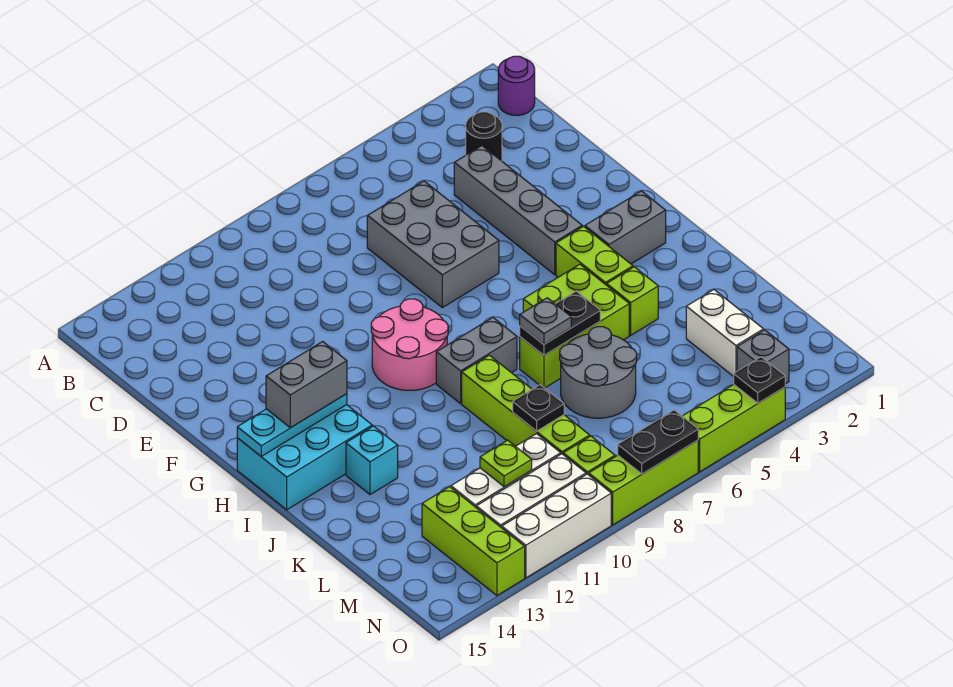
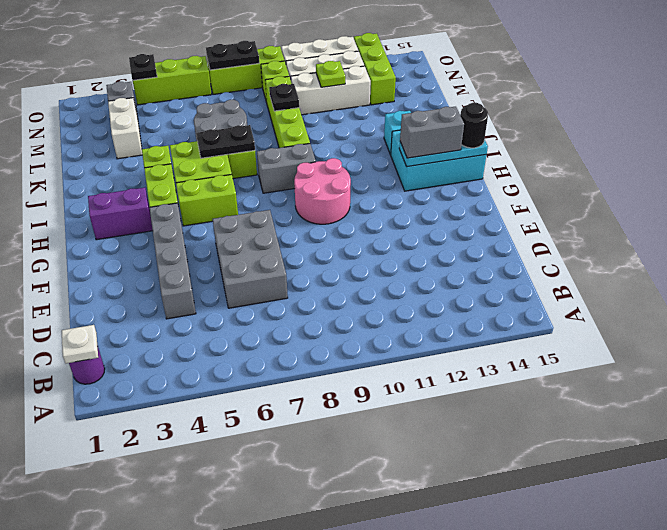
none -> white plate B1 level 2
black round brick C3 level 1 -> black round brick H15 level 3
grey brick H2:H3 level 1 -> purple brick H2:H3 level 1
none -> lime brick H5:H6 level 1
grey plate J7 level 3 -> none

